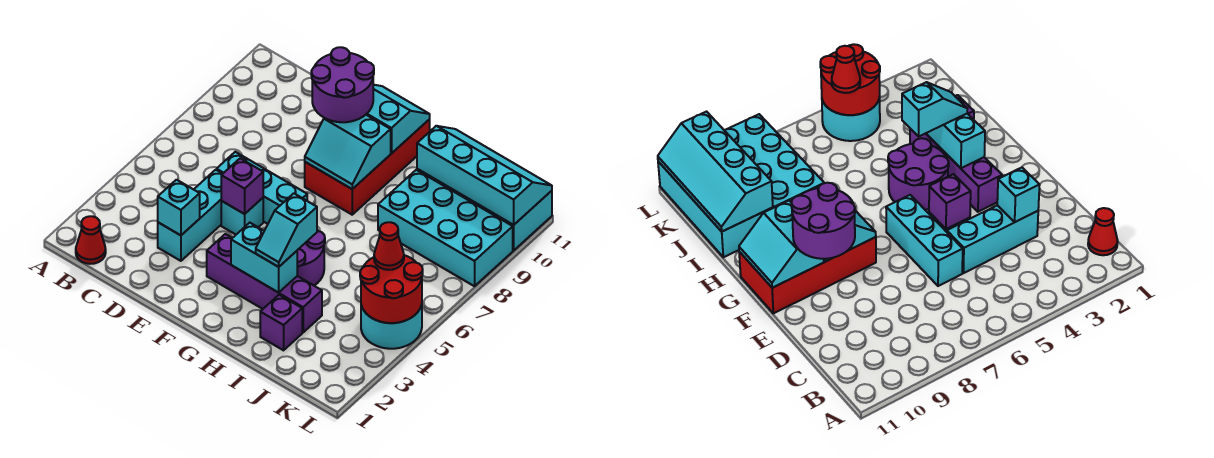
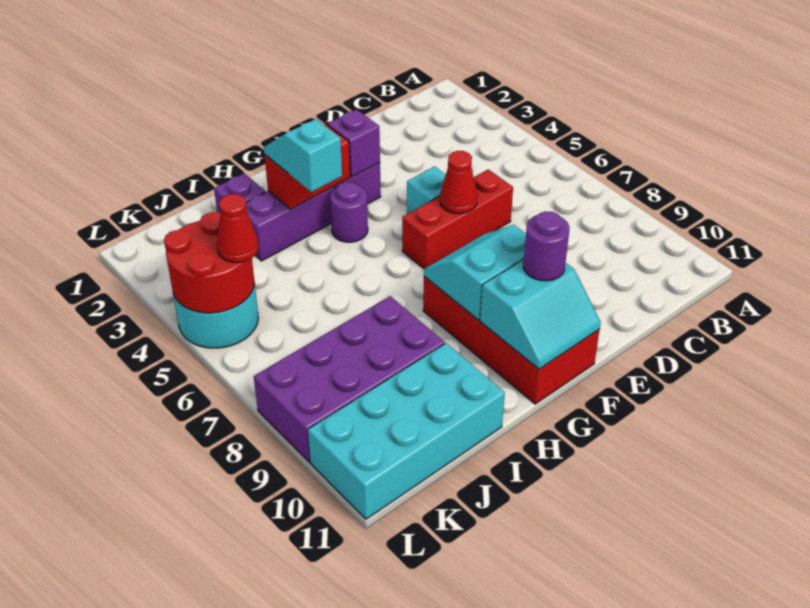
red cone B1 level 1 -> red cone E6 level 2
cyan brick D3:D5 level 1 -> none
cyan brick D3 level 2 -> none
cyan brick D6:F6 level 1 -> red brick D6:F6 level 1
purple brick E5 level 2 -> purple brick F3 level 2
purple round brick E9:F10 level 3 -> purple round brick F10 level 3
cyan brick G3:H3 level 2 -> red brick G3:H3 level 2
purple round brick G4:H5 level 1 -> purple round brick G4 level 1
cyan brick I8:L9 level 1 -> purple brick I8:L9 level 1
cyan slope I10:L11 level 2 top 10 -> none

